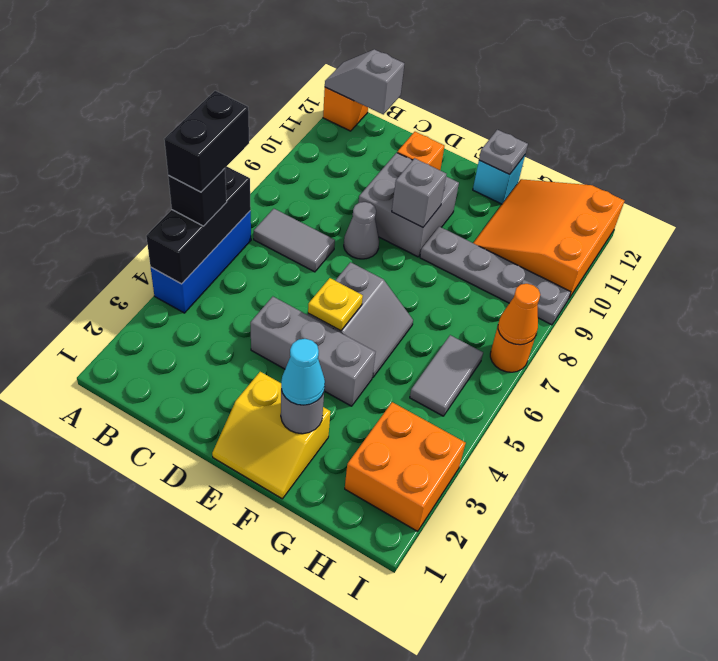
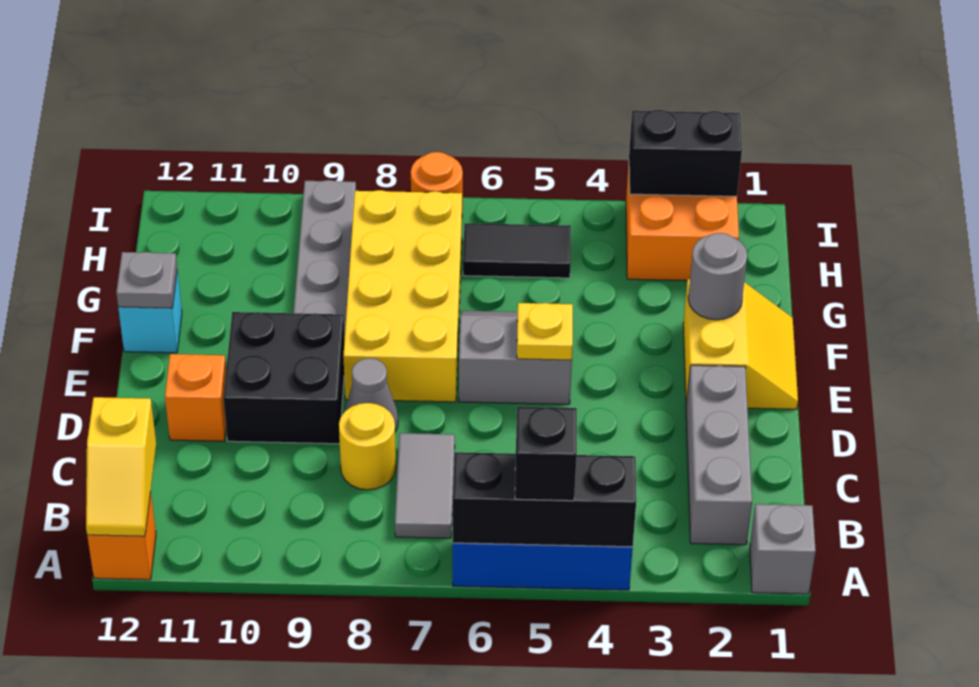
black brick A5:A6 level 4 -> black brick I2:I3 level 2
grey slope A12:B12 level 2 top B -> yellow slope A12:B12 level 2 top B
none -> yellow round brick C8 level 1
grey brick D4:F4 level 1 -> grey brick B2:D2 level 1
grey brick D9:E10 level 1 -> black brick D9:E10 level 1
none -> yellow brick E7:H8 level 1
grey brick E9 level 2 -> grey brick A1 level 1
cyan cone F2 level 3 -> none
orange slope G10:I12 level 1 top I -> none
grey tile H5:H6 level 1 -> black tile H5:H6 level 1
orange cone I7 level 2 -> none

